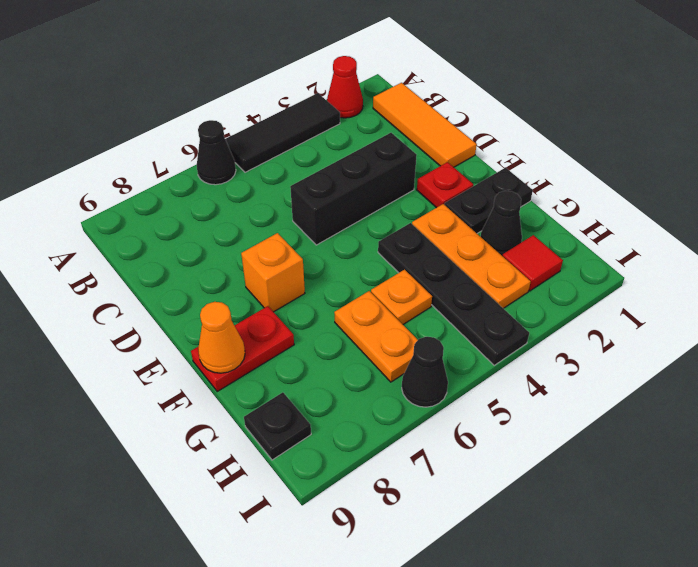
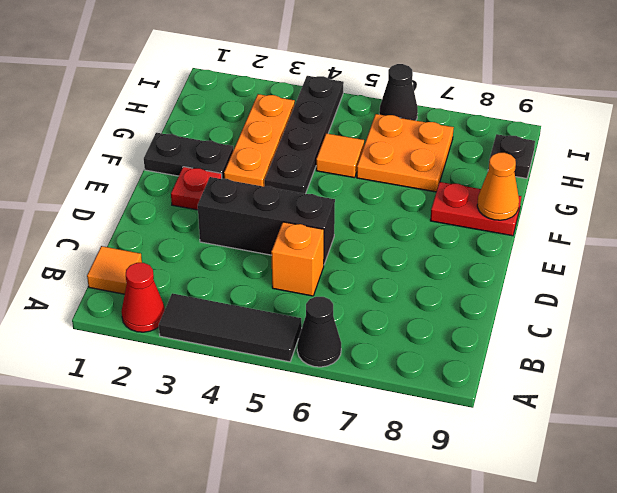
orange tile B1:D1 level 1 -> orange tile B1 level 1
orange brick E7 level 1 -> orange brick C5 level 1
black cone G2 level 1 -> none
orange plate G5 level 1 -> orange tile G5 level 1
orange plate G6:H6 level 1 -> orange plate G6:H7 level 1
red tile H2 level 1 -> none

